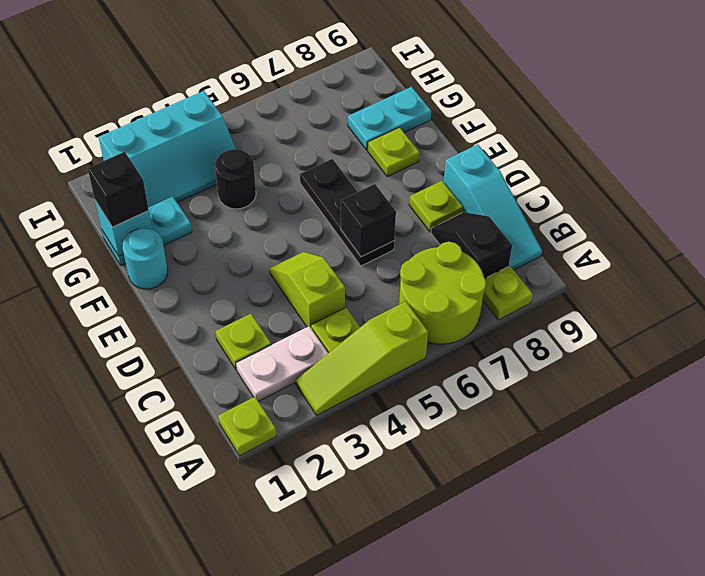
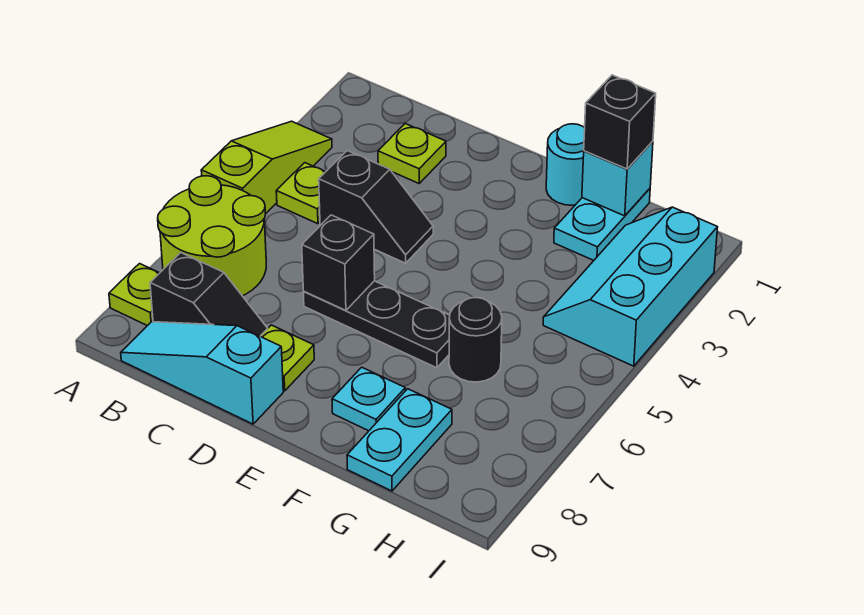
lime plate A1 level 1 -> none
white plate B2:B3 level 1 -> none
lime slope C4:D4 level 1 top C -> black slope C4:D4 level 1 top C
lime plate F8 level 1 -> cyan plate F8 level 1
black round brick G4 level 1 -> black round brick G6 level 1

